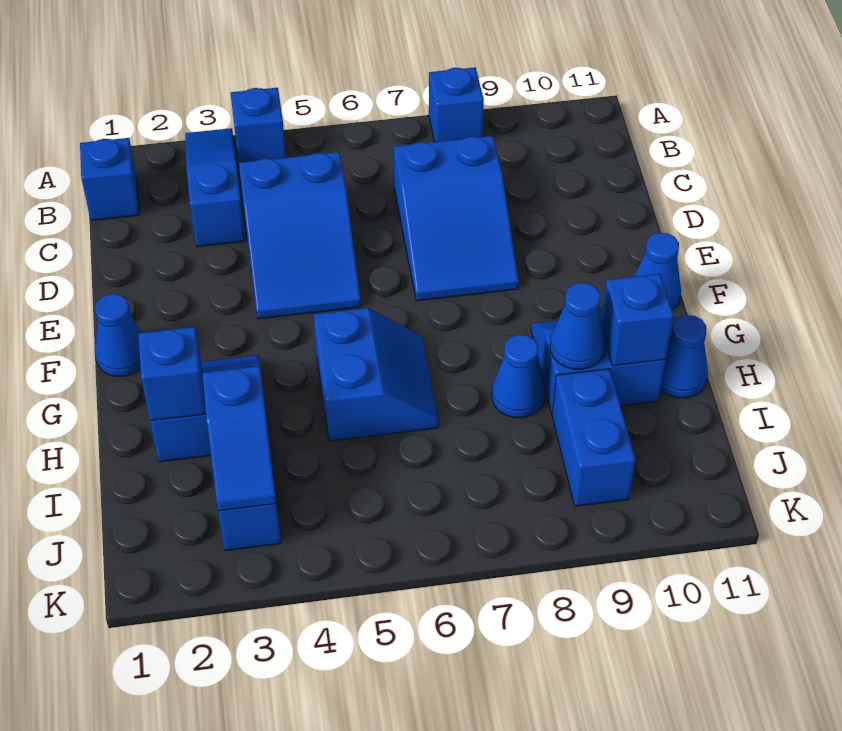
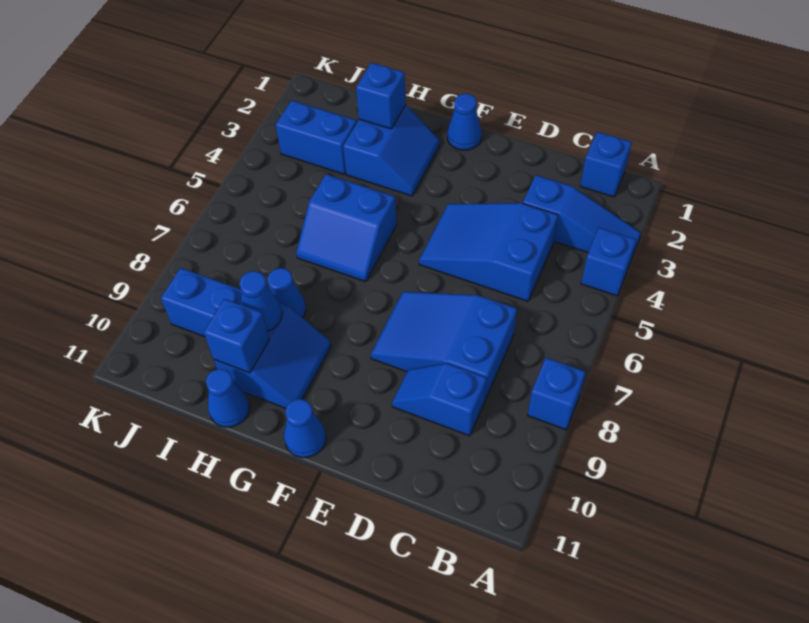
blue slope I3:J3 level 2 top I -> blue slope C9:D9 level 1 top C

